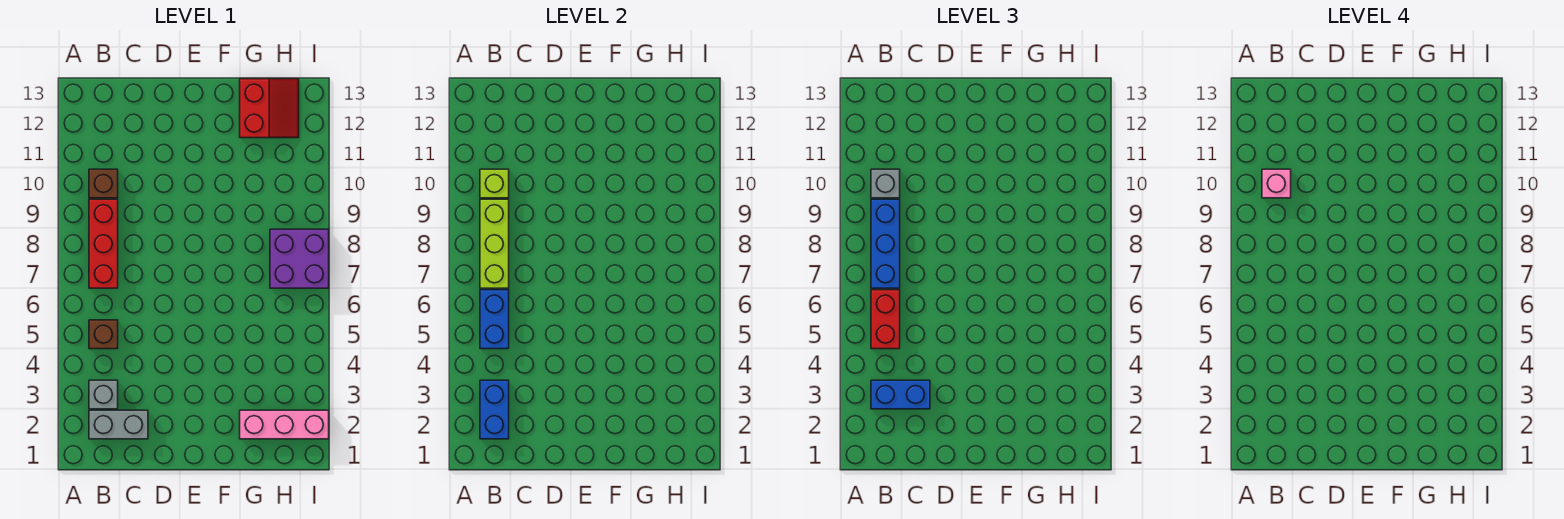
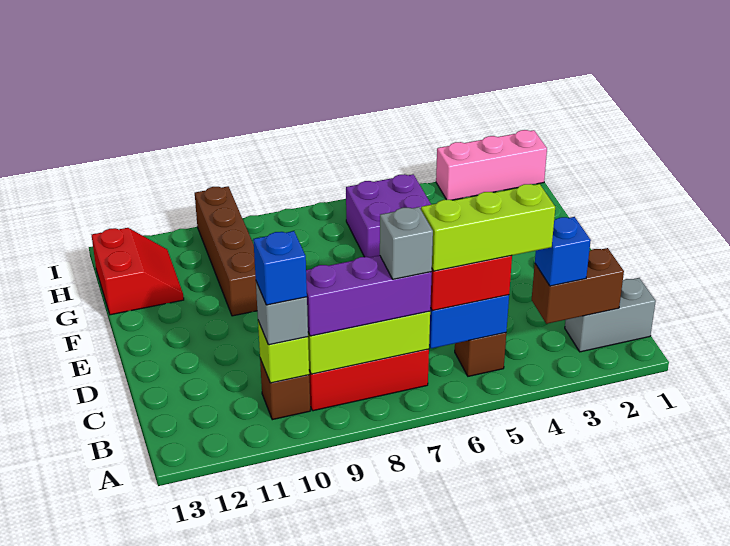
grey brick B2:C2 level 1 -> grey brick B1:B2 level 1
blue brick B2:B3 level 2 -> brown brick B2:B3 level 2
grey brick B3 level 1 -> grey brick B7 level 4
blue brick B3:C3 level 3 -> blue brick B3 level 3
none -> lime brick B4:B6 level 4
blue brick B7:B9 level 3 -> purple brick B7:B9 level 3
pink brick B10 level 4 -> blue brick B10 level 4
none -> brown brick F10:I10 level 1
pink brick G2:I2 level 1 -> pink brick I1:I3 level 1
red slope G12:H13 level 1 top G -> red slope G12:H13 level 1 top 13
purple brick H7:I8 level 1 -> purple brick G5:H6 level 1

